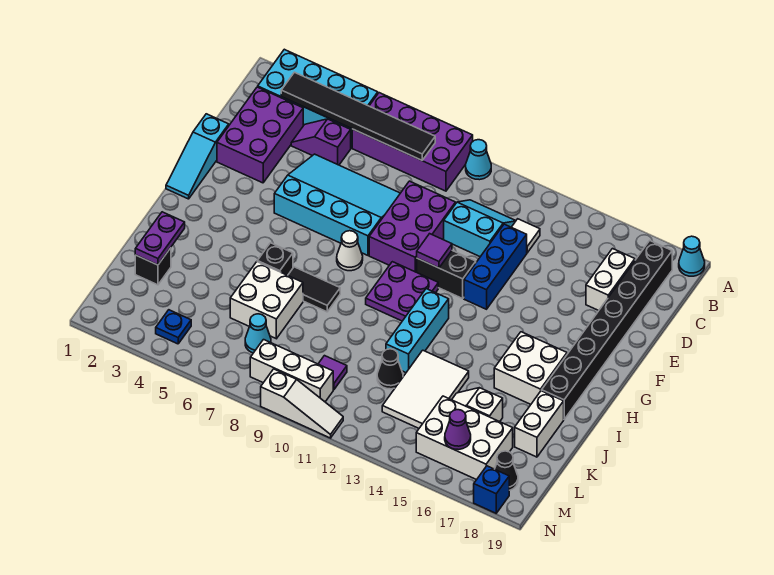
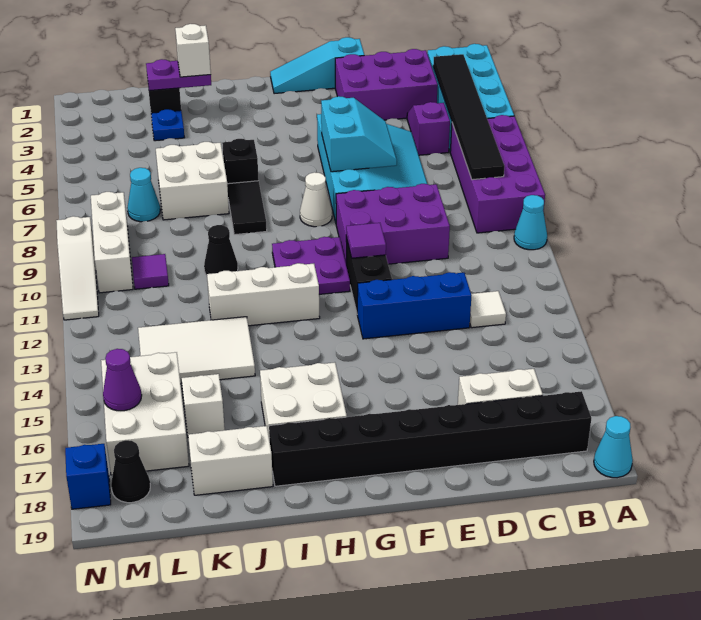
cyan slope C11:D12 level 1 top D -> cyan slope E6:F7 level 2 top F
cyan brick H12:J12 level 1 -> white brick H12:J12 level 1
none -> white brick J2 level 3
black cone K12 level 1 -> black cone J10 level 1
blue plate M4 level 1 -> blue plate K3 level 1

